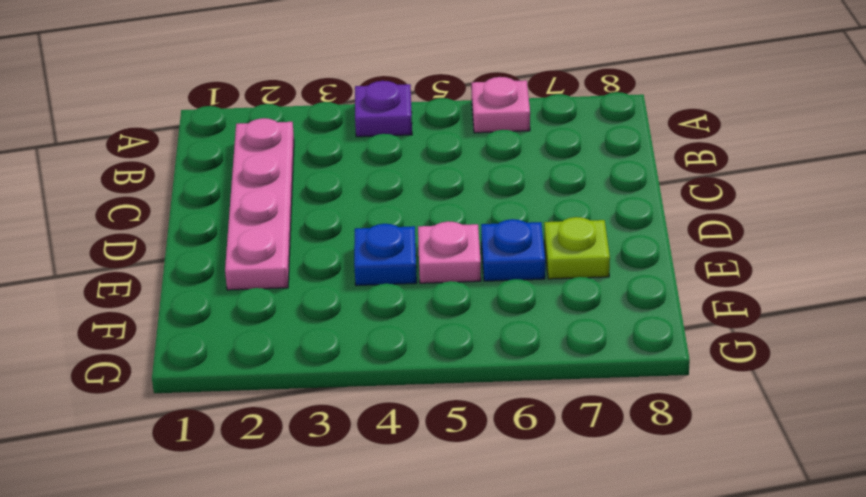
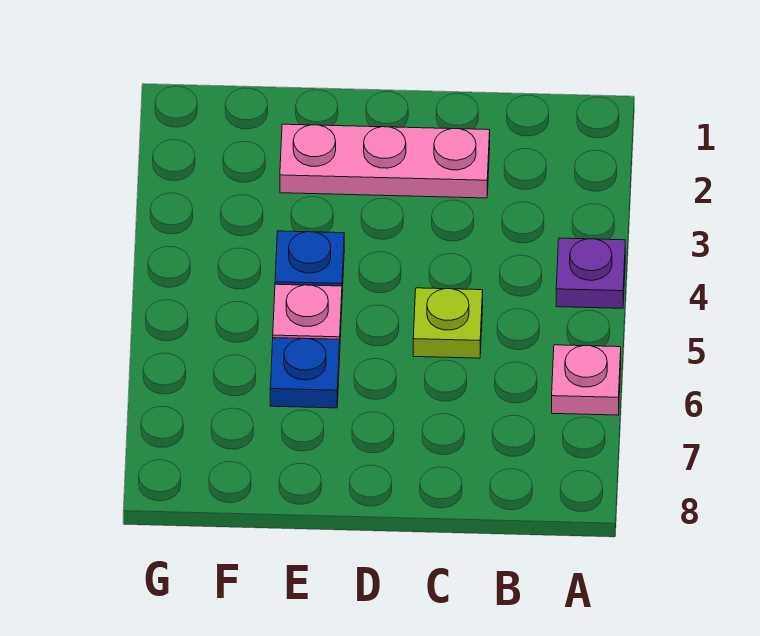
pink plate B2:E2 level 1 -> pink plate C2:E2 level 1
lime plate E7 level 1 -> lime plate C5 level 1

